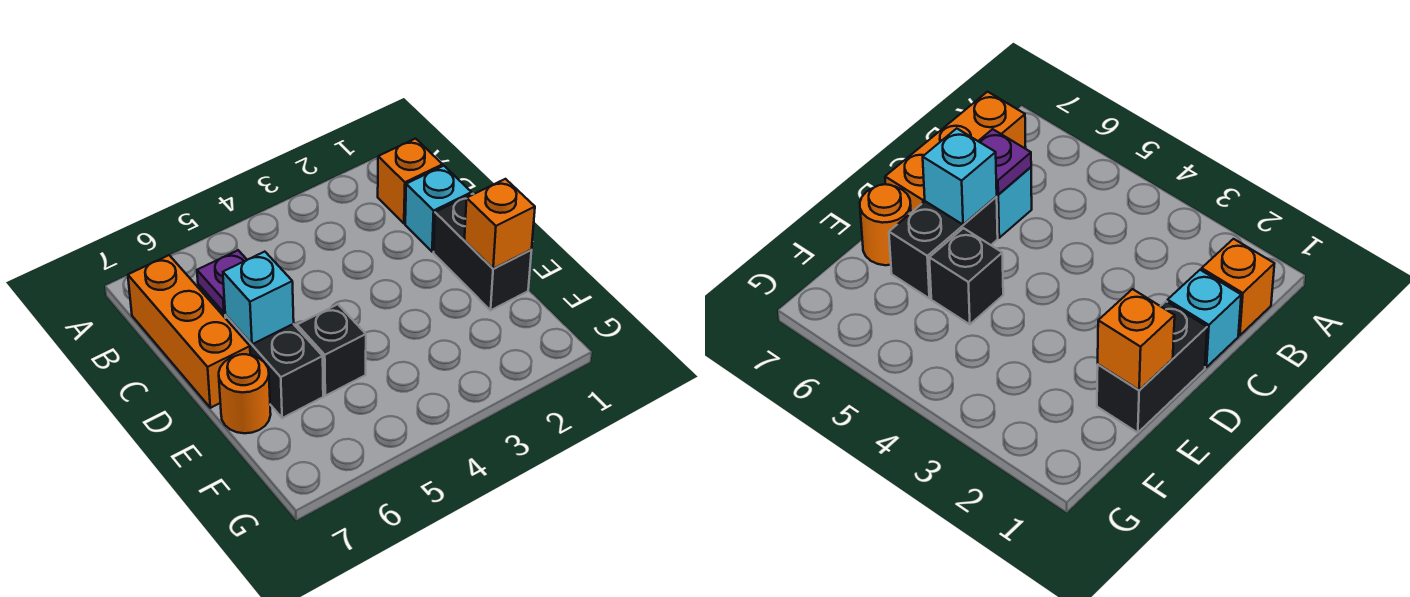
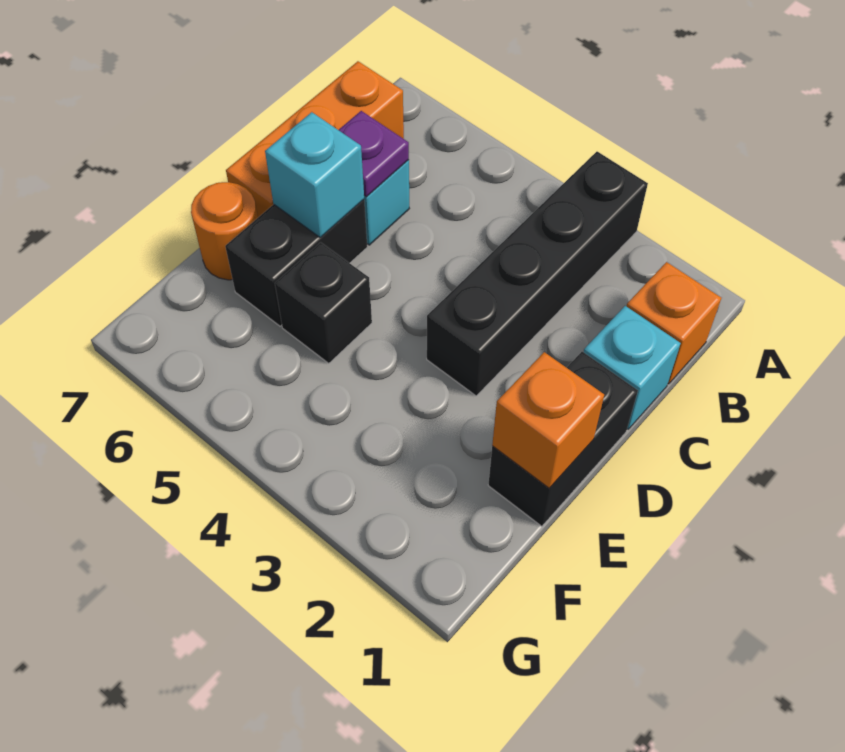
none -> black brick A3:D3 level 1

